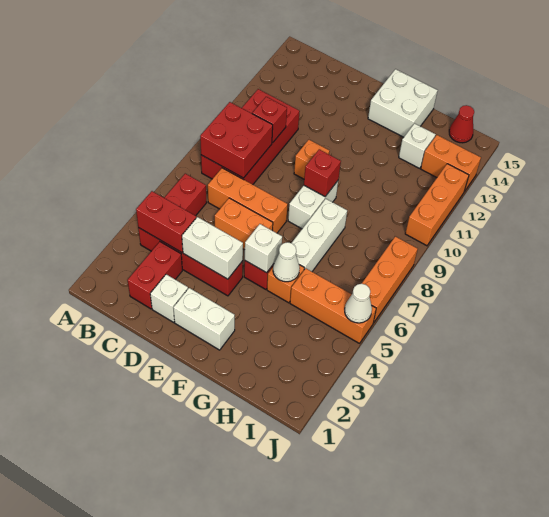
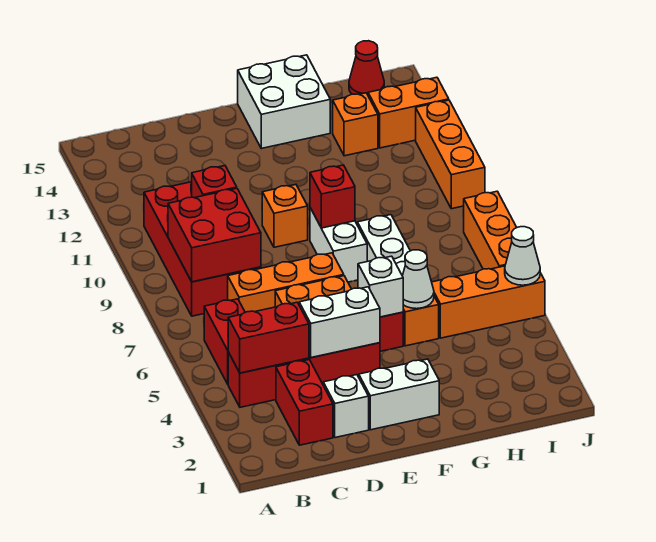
white brick H13 level 1 -> orange brick H13 level 1

